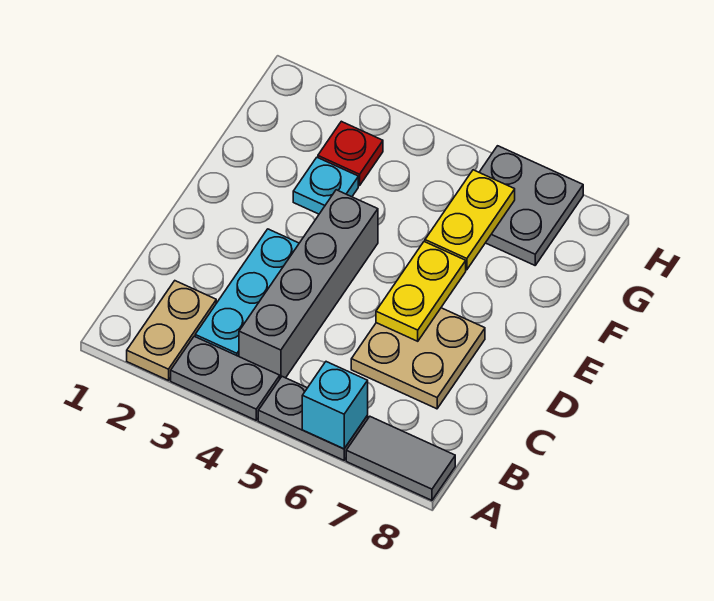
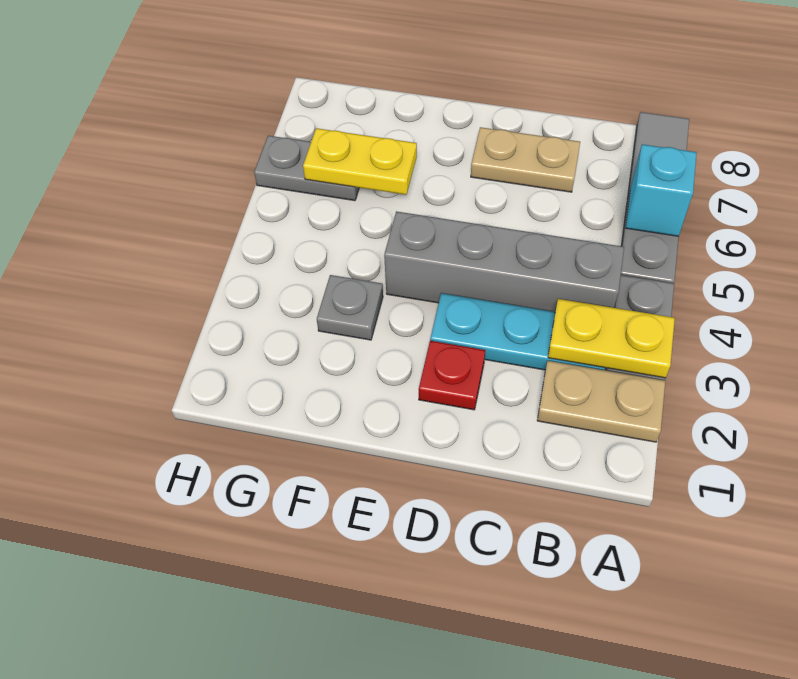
tan plate C6:D7 level 1 -> tan plate C7:D7 level 1
yellow plate D6:E6 level 2 -> yellow plate A3:B3 level 2
cyan plate F3 level 1 -> grey plate F3 level 1
red plate G3 level 1 -> red plate D2 level 1
grey plate G6:H7 level 1 -> grey plate G6:H6 level 1

